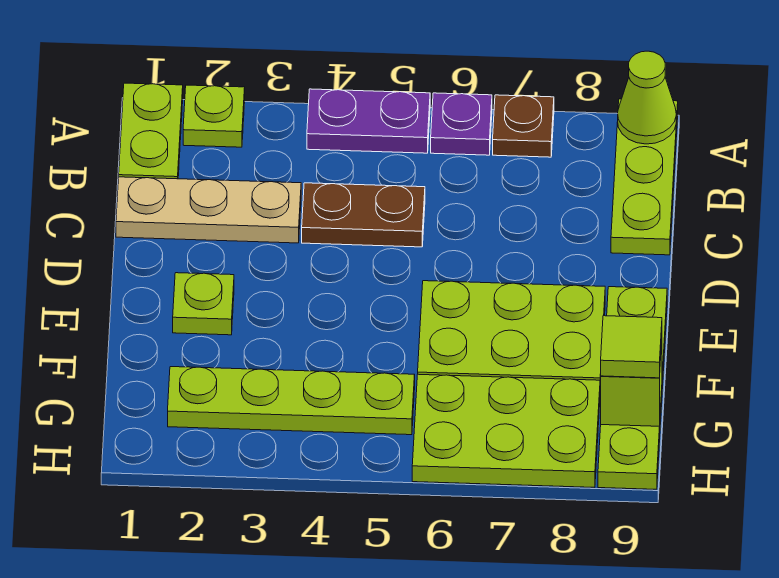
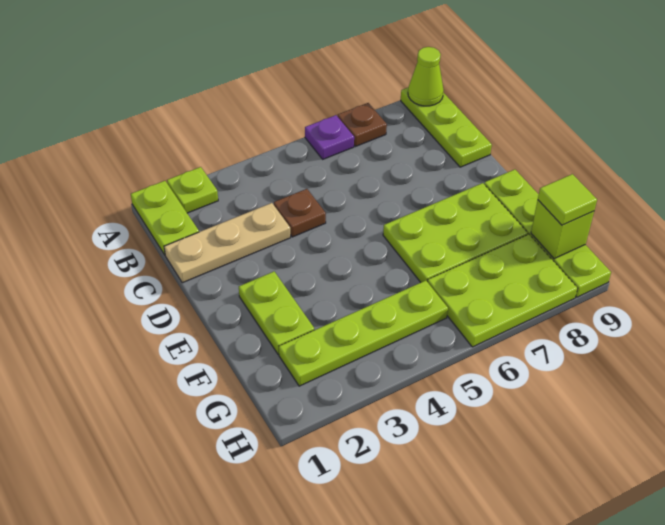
purple plate A4:A5 level 1 -> none
brown plate C4:C5 level 1 -> brown plate C4 level 1
lime plate E2 level 1 -> lime plate E2:F2 level 1

